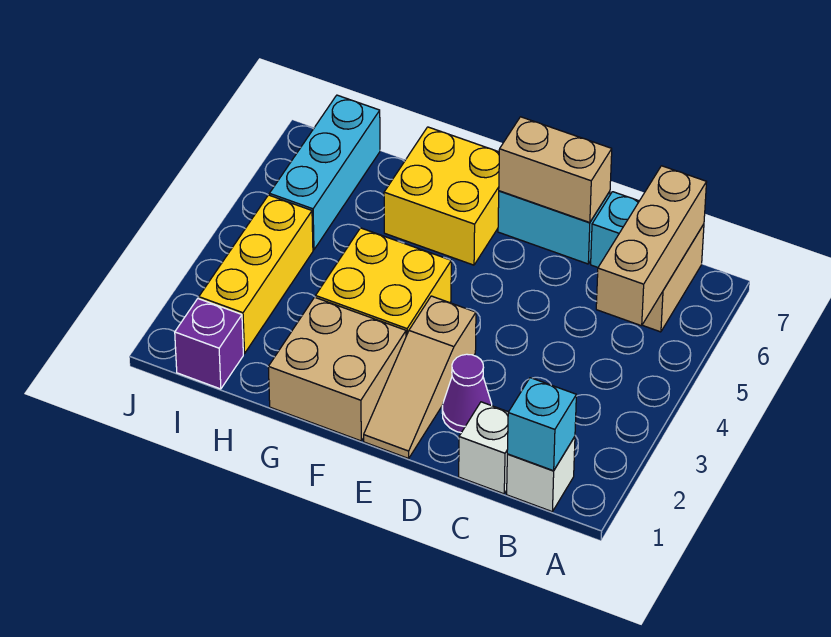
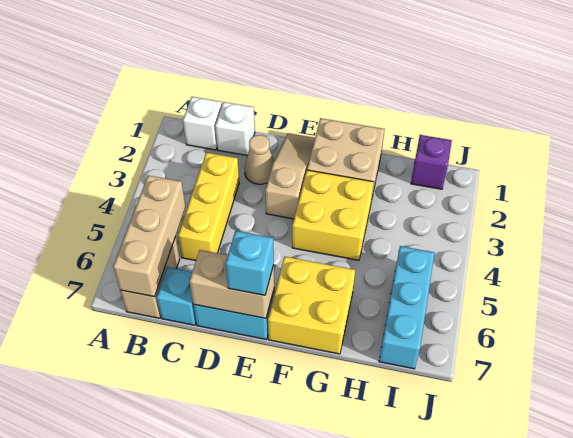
cyan brick B1 level 2 -> cyan brick E7 level 3
purple cone D2 level 1 -> tan cone D2 level 1
yellow brick I2:I4 level 1 -> yellow brick C3:C5 level 1

